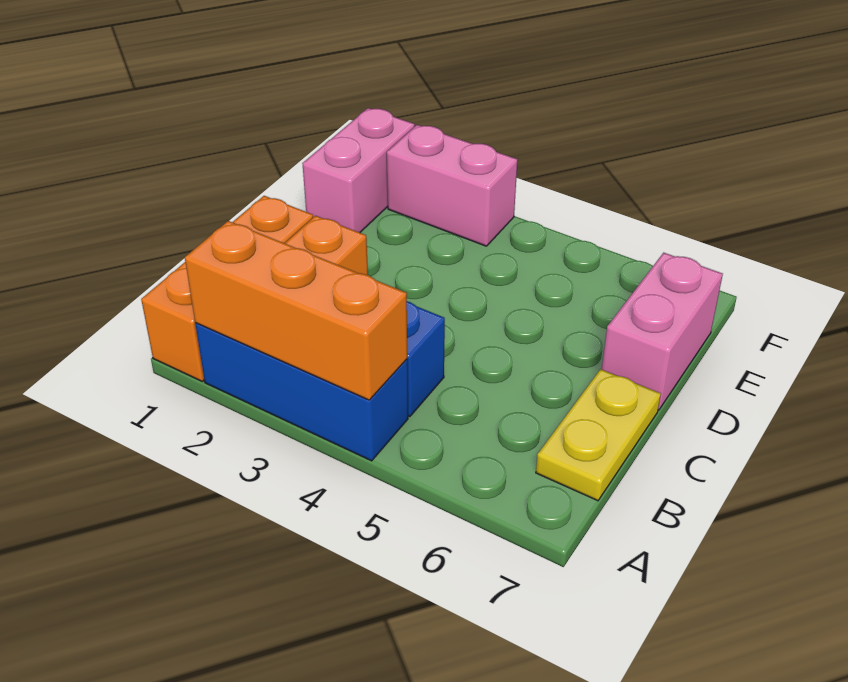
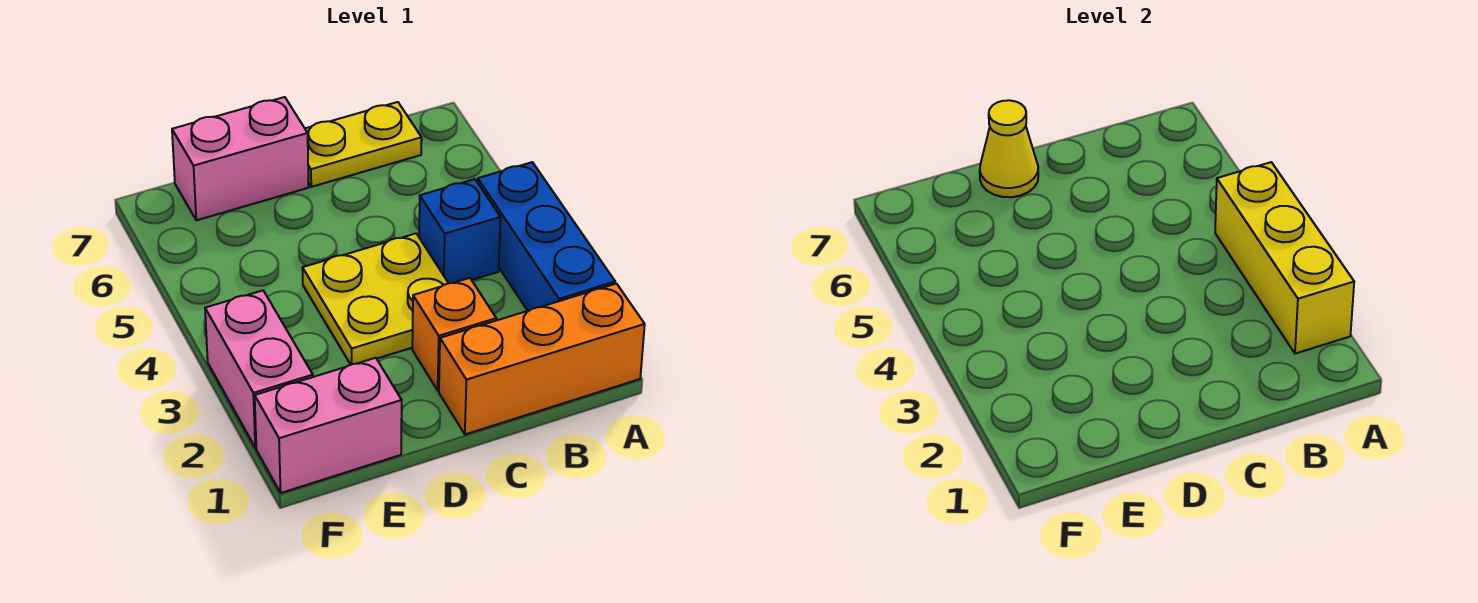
orange brick A2:A4 level 2 -> yellow brick A2:A4 level 2
none -> yellow plate C3:D4 level 1
none -> yellow cone D7 level 2

